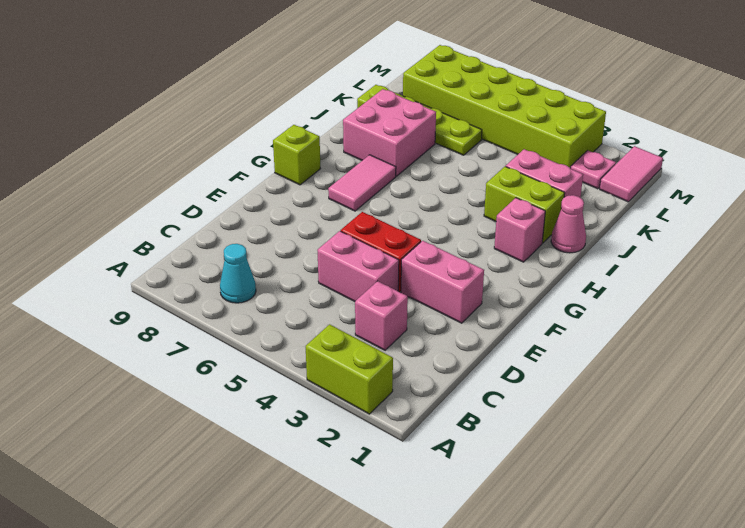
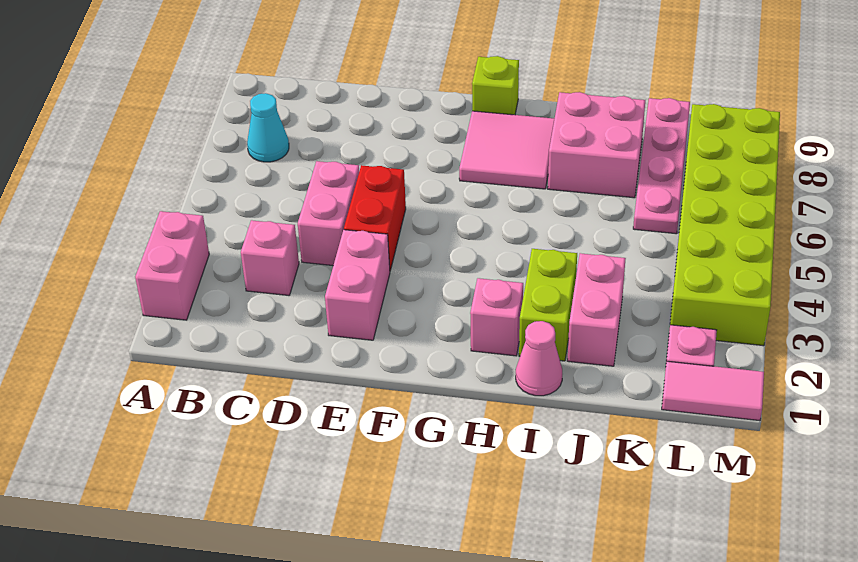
lime brick A2:A3 level 1 -> pink brick A2:A3 level 1
pink tile G7:H7 level 1 -> pink tile G7:H8 level 1
lime plate K6:K9 level 1 -> pink plate K6:K9 level 1

